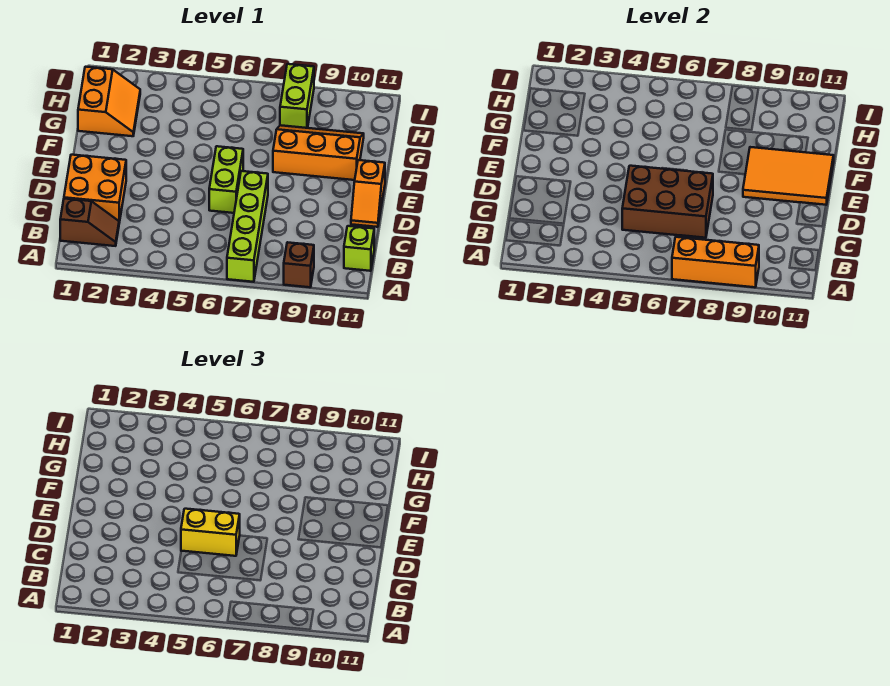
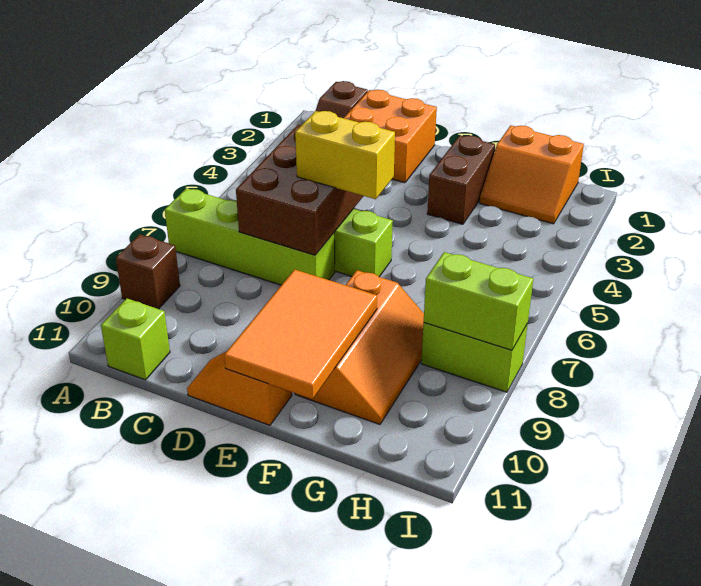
orange brick A7:A9 level 2 -> none
yellow brick D5:D6 level 3 -> yellow brick D6:E6 level 3
none -> brown brick F2:F3 level 1
none -> lime brick H8:I8 level 2

